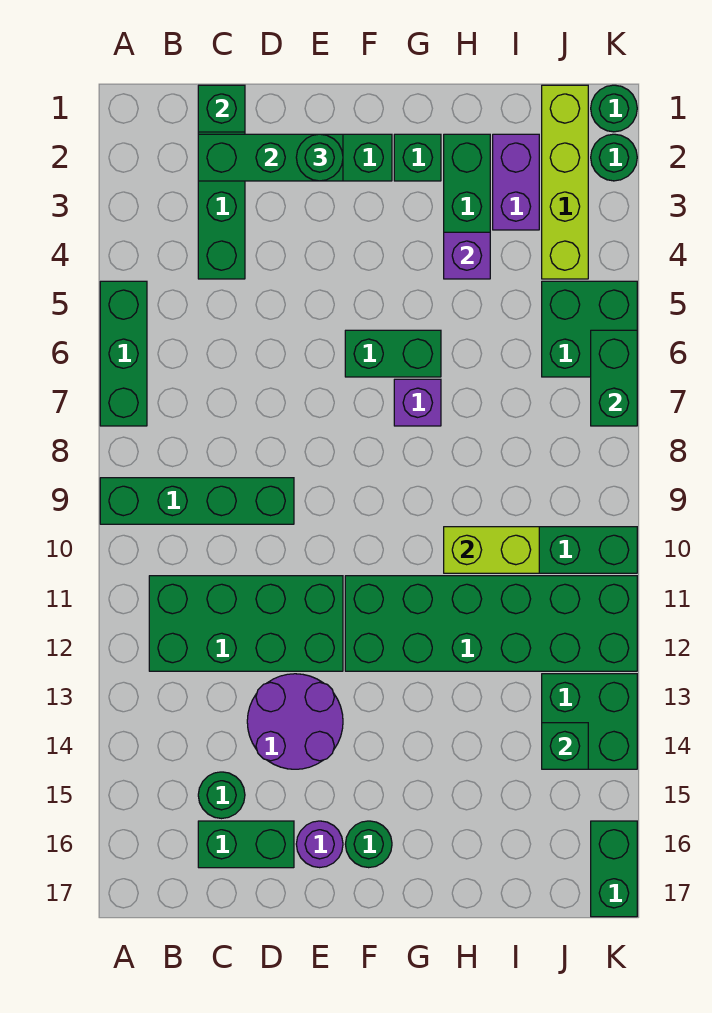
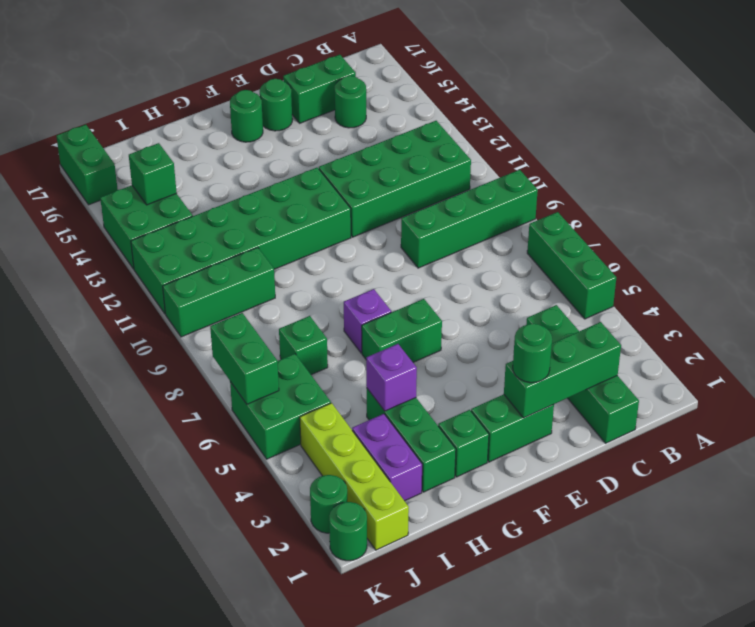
green brick C1 level 2 -> green brick I7 level 1
purple round brick D13:E14 level 1 -> none
purple round brick E16 level 1 -> green round brick E16 level 1
lime brick H10:I10 level 2 -> none

